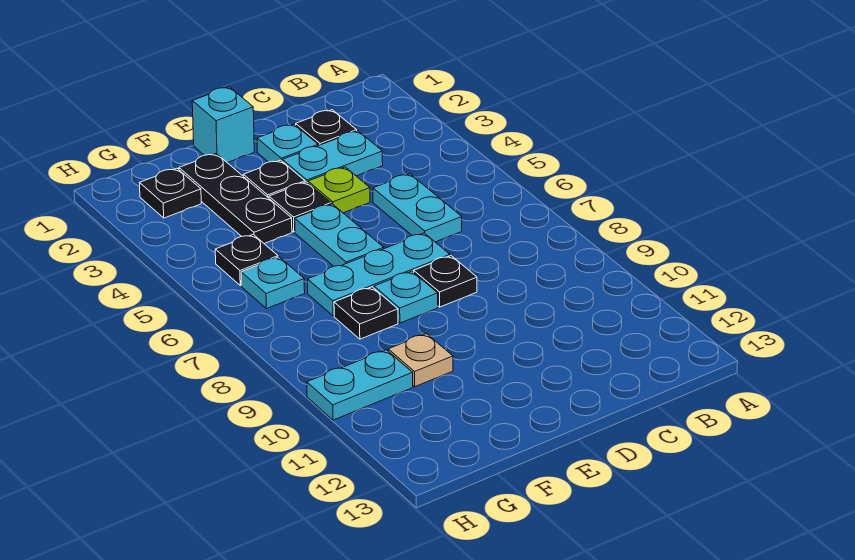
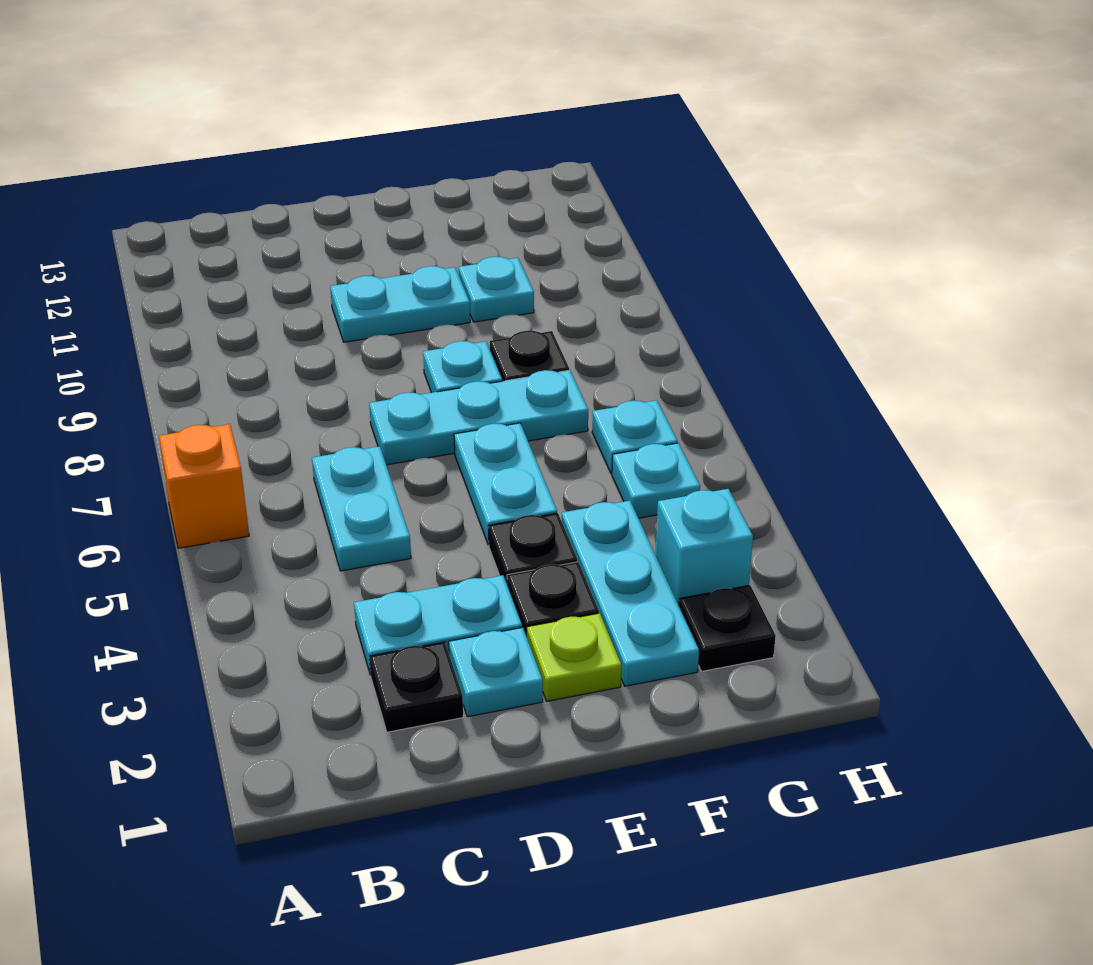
none -> orange brick A6 level 1
lime plate D4 level 1 -> lime plate E2 level 1
black plate D8 level 1 -> none
cyan brick E1 level 1 -> cyan brick G3 level 1
black plate F2:F4 level 1 -> cyan plate F2:F4 level 1
tan plate F10 level 1 -> cyan plate F10 level 1
black plate G5 level 1 -> cyan plate G5 level 1
cyan plate G10:H10 level 1 -> cyan plate D10:E10 level 1

